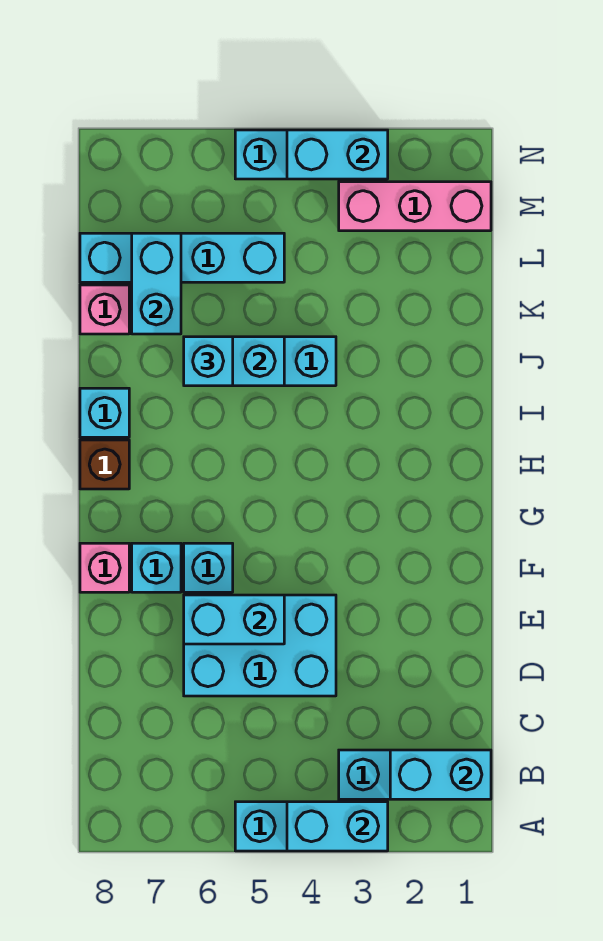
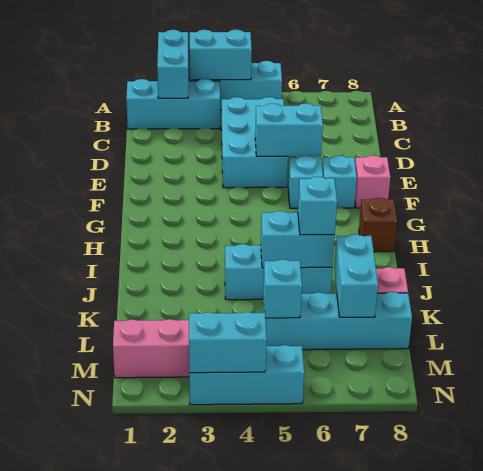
cyan brick B1:B2 level 2 -> cyan brick A2:B2 level 2
cyan brick D4:E6 level 1 -> cyan brick C4:E5 level 1
cyan brick I8 level 1 -> cyan brick L5 level 2

